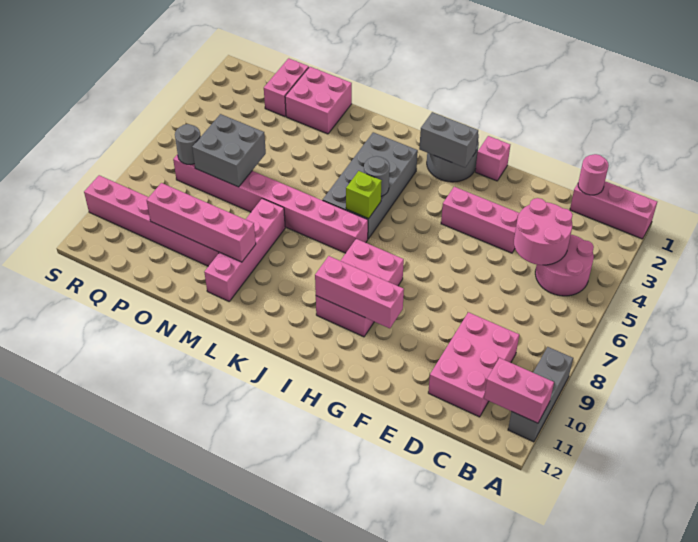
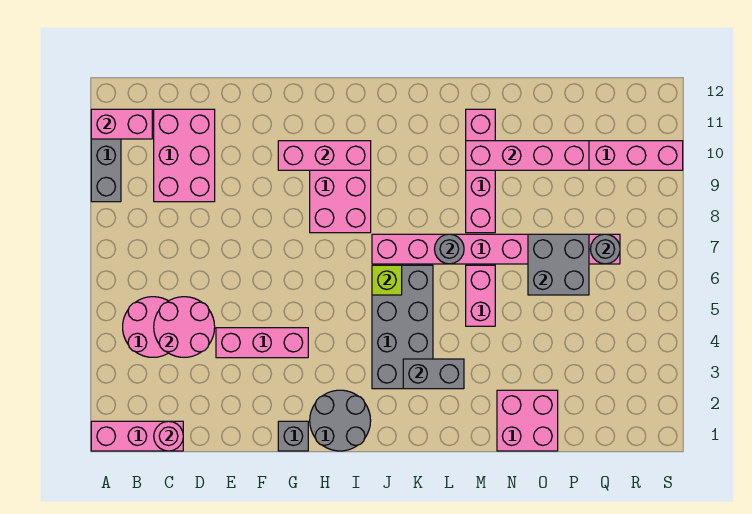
pink brick G1 level 1 -> grey brick G1 level 1
grey brick H2:I2 level 2 -> grey brick K3:L3 level 2
grey round brick J5 level 2 -> grey round brick L7 level 2
pink brick P1:P2 level 1 -> pink brick M5:M6 level 1

